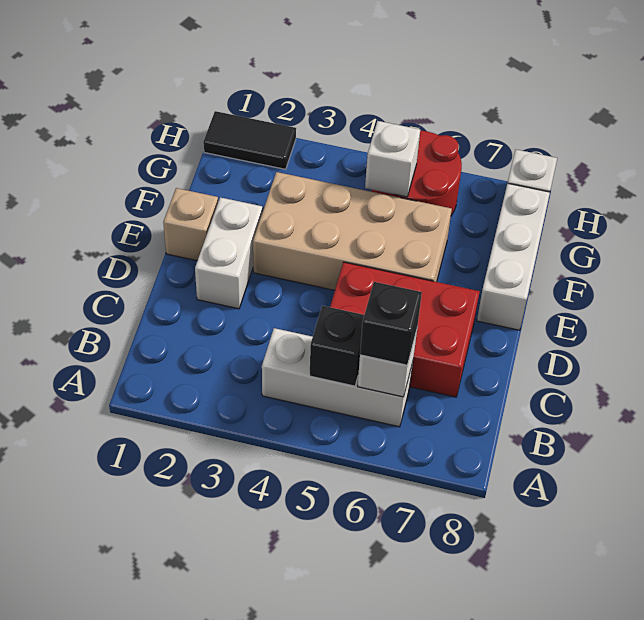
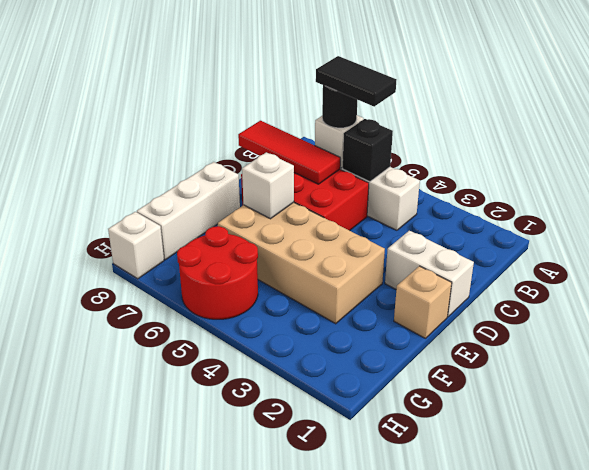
black brick B6 level 3 -> black round brick B6 level 3
none -> red tile C6:C8 level 2
white brick D2:E2 level 1 -> white brick D1:D2 level 1
white brick G5 level 2 -> white brick E6 level 2
black tile H1:H2 level 1 -> black tile B5:B6 level 4

